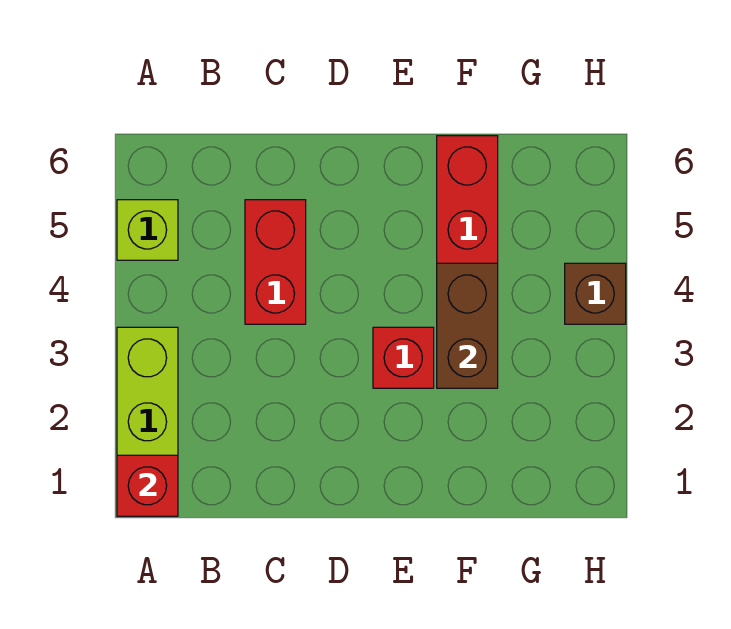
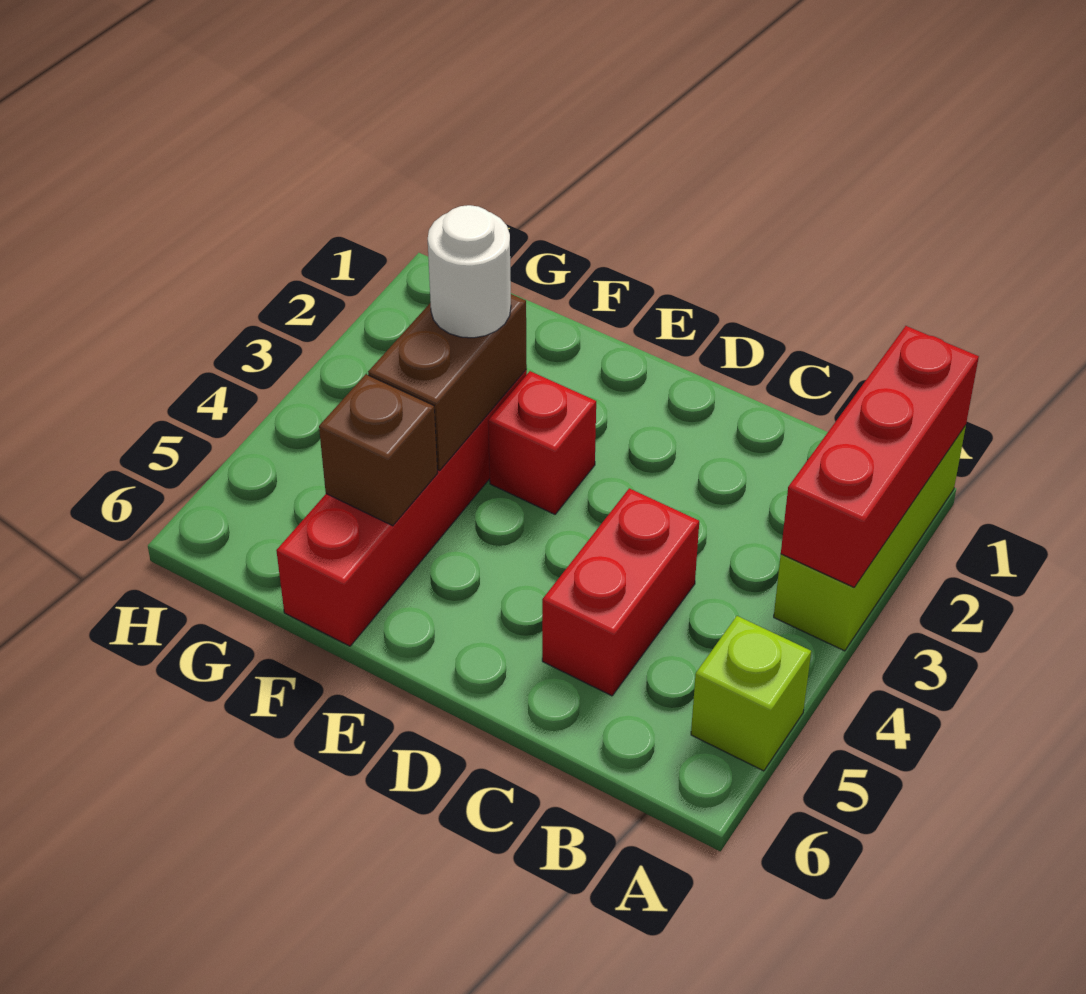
red brick A1 level 2 -> red brick A1:A3 level 2
none -> white round brick F3 level 3
brown brick H4 level 1 -> brown brick F5 level 2

